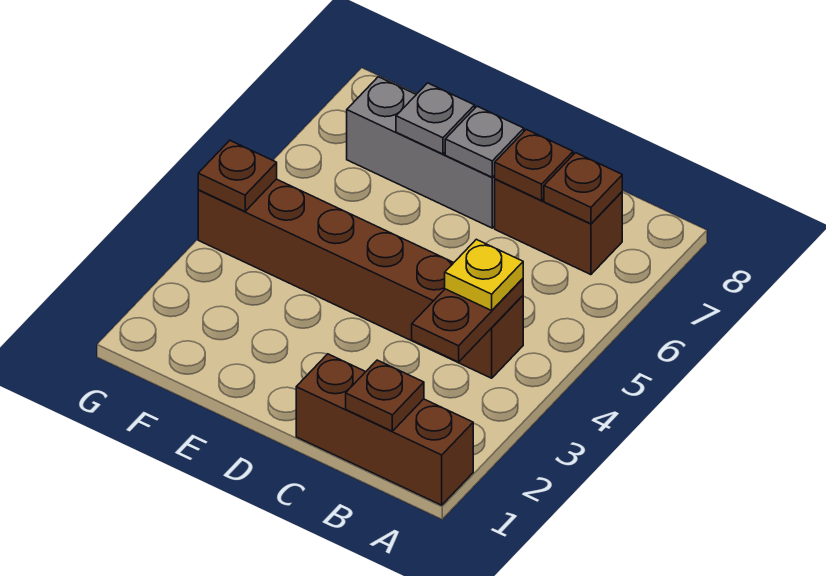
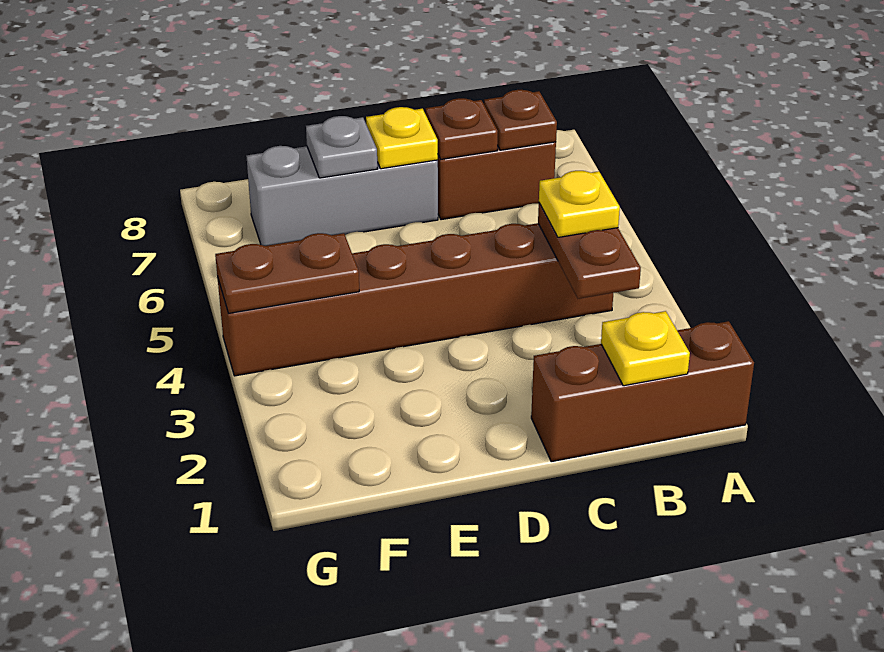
brown plate B1 level 2 -> yellow plate B1 level 2
grey plate D7 level 2 -> yellow plate D7 level 2
brown plate G4 level 2 -> brown plate F4:G4 level 2

